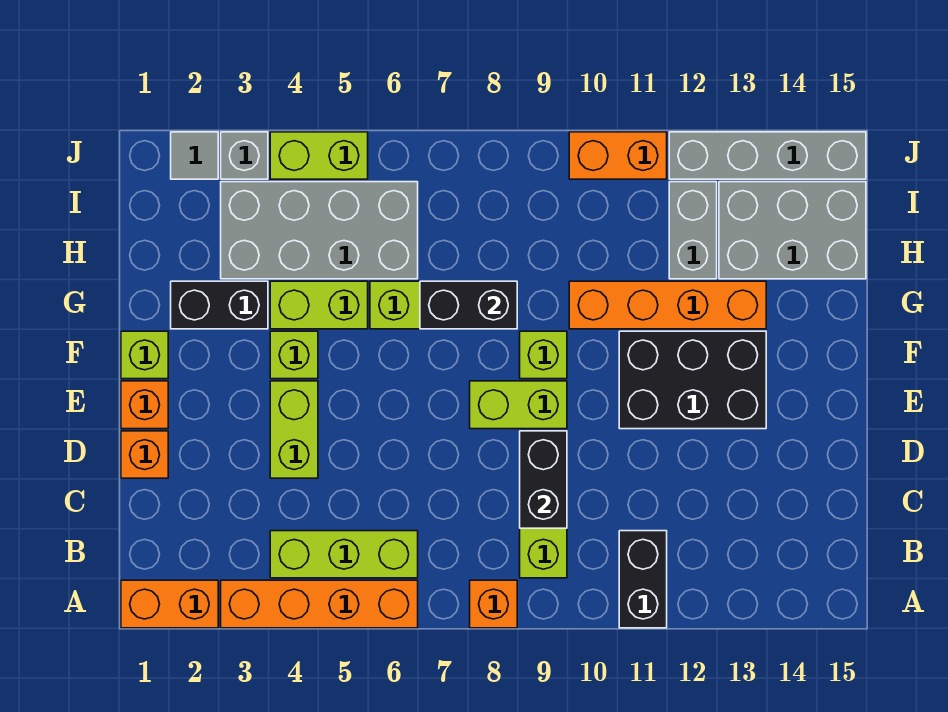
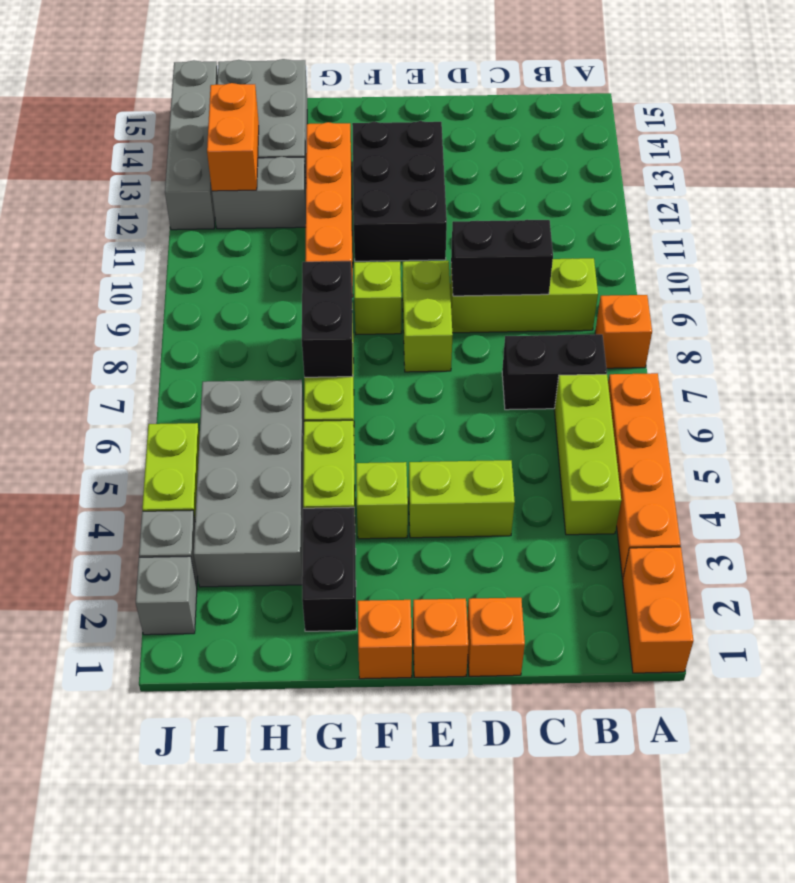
black brick A11:B11 level 1 -> black brick B7:C7 level 1
lime brick F1 level 1 -> orange brick F1 level 1
grey tile J2 level 1 -> grey brick J2 level 1
orange brick J10:J11 level 1 -> orange brick I12:I13 level 2

